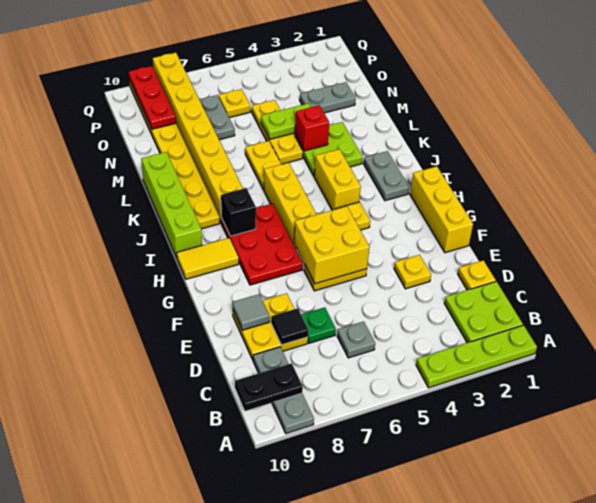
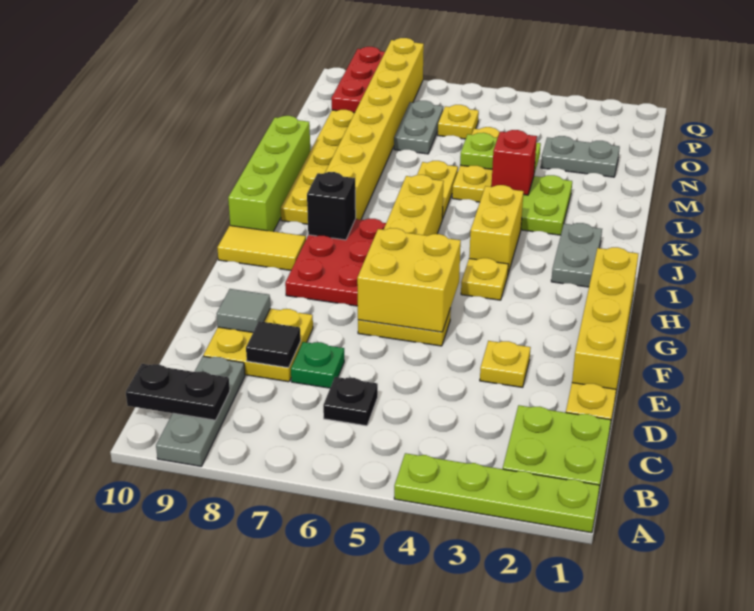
grey plate C6 level 1 -> black plate C6 level 1
yellow brick F1:H1 level 1 -> yellow brick E1:H1 level 1

